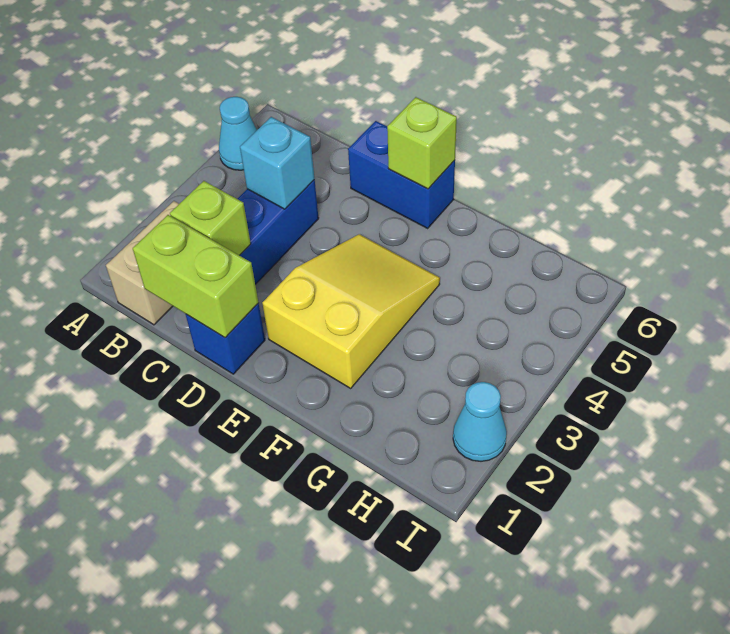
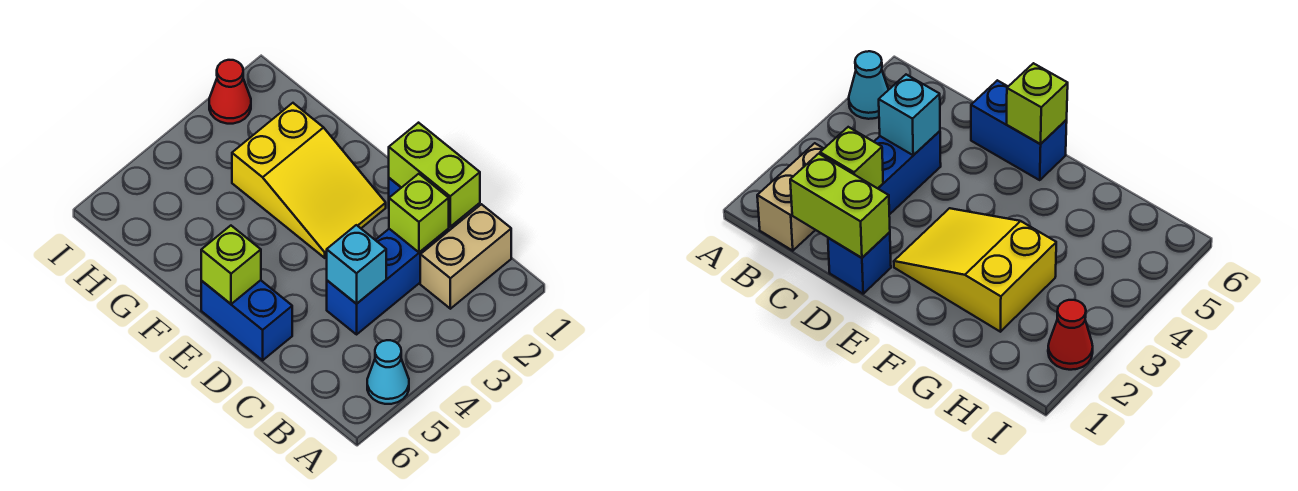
yellow slope E2:F4 level 1 top 2 -> yellow slope E2:G3 level 1 top G
cyan cone I2 level 1 -> red cone I2 level 1

